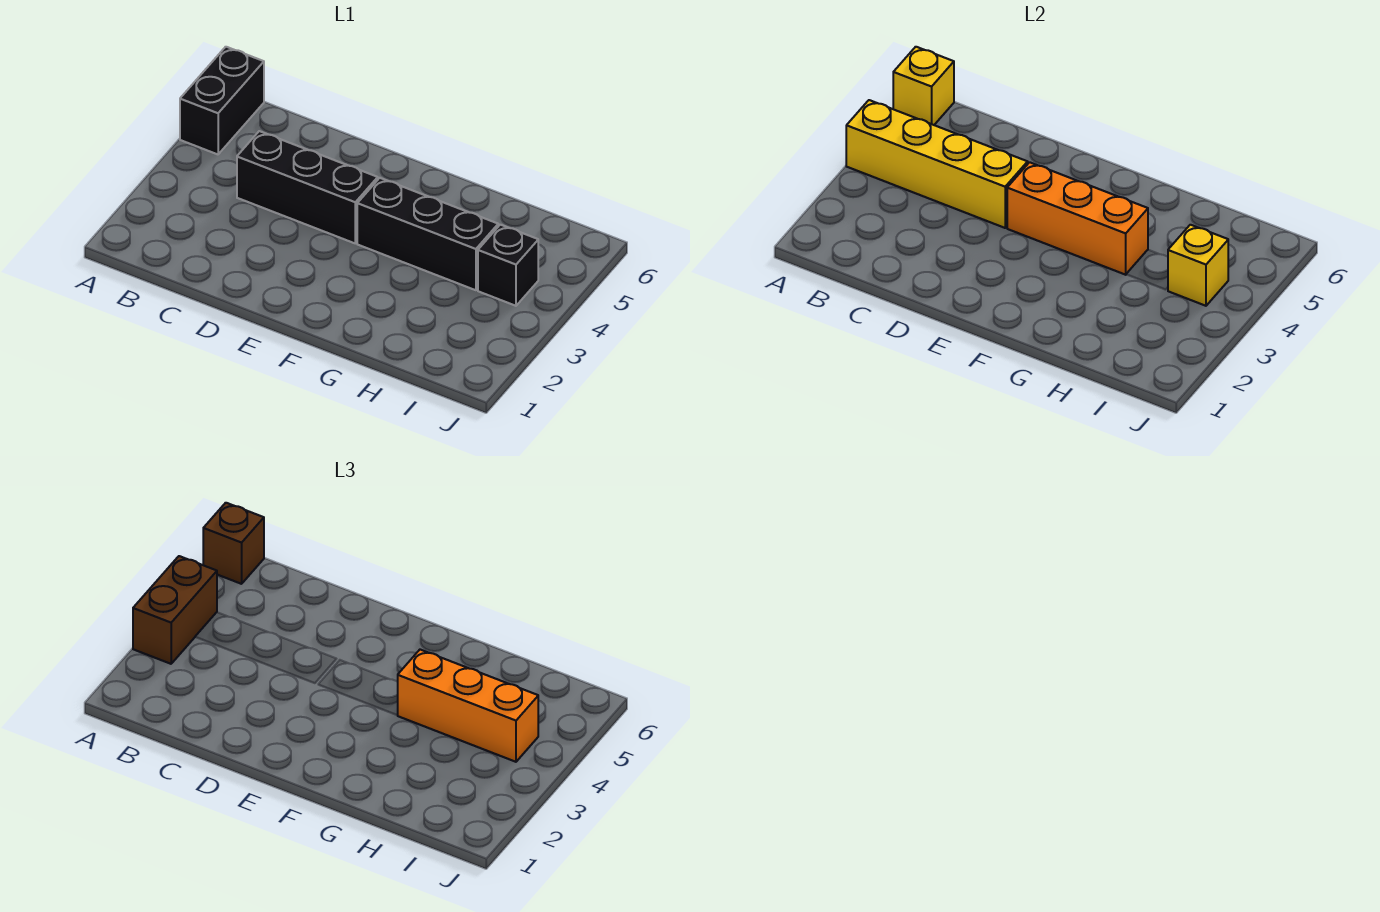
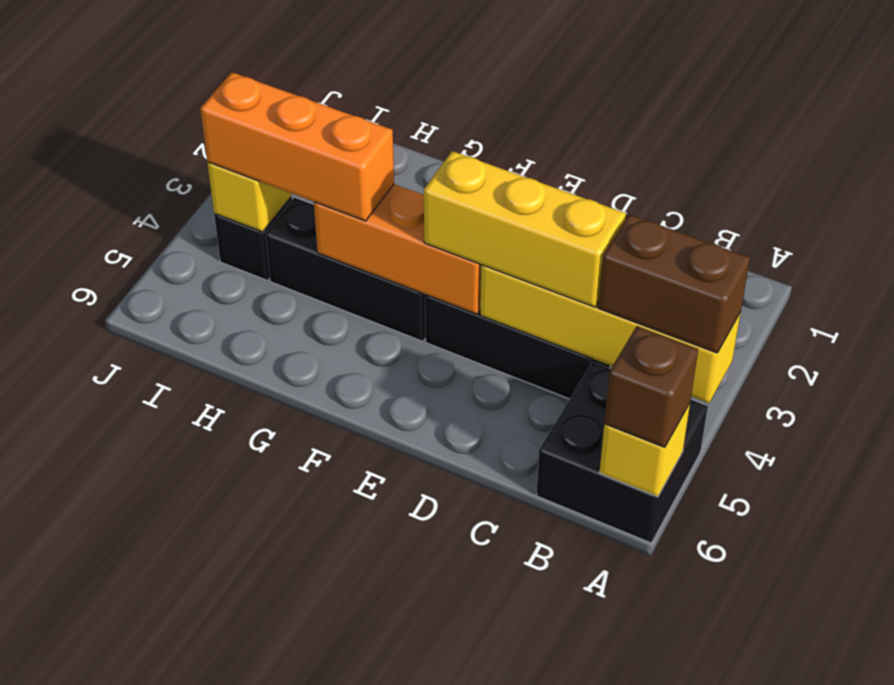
brown brick A3:A4 level 3 -> brown brick A4:B4 level 3
black brick A5:A6 level 1 -> black brick A5:B6 level 1
none -> yellow brick C4:E4 level 3

